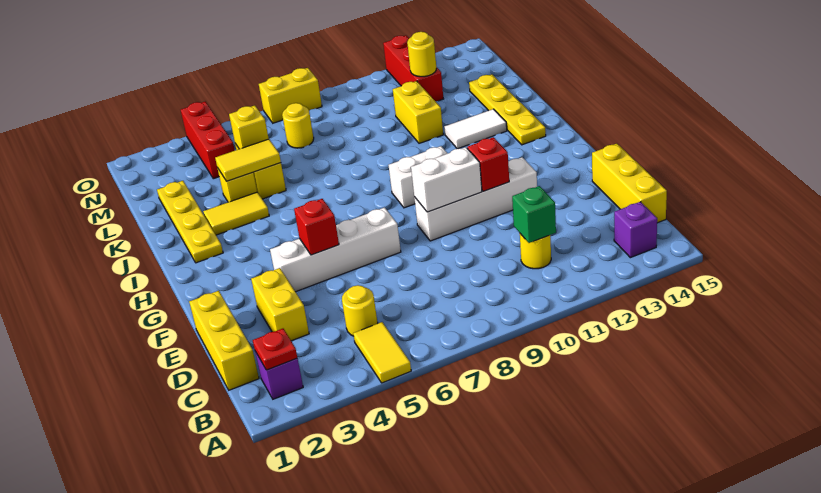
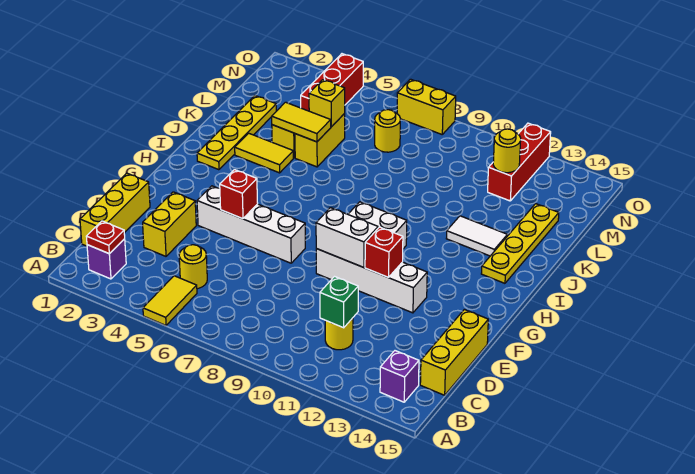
yellow brick K11:L11 level 1 -> none

